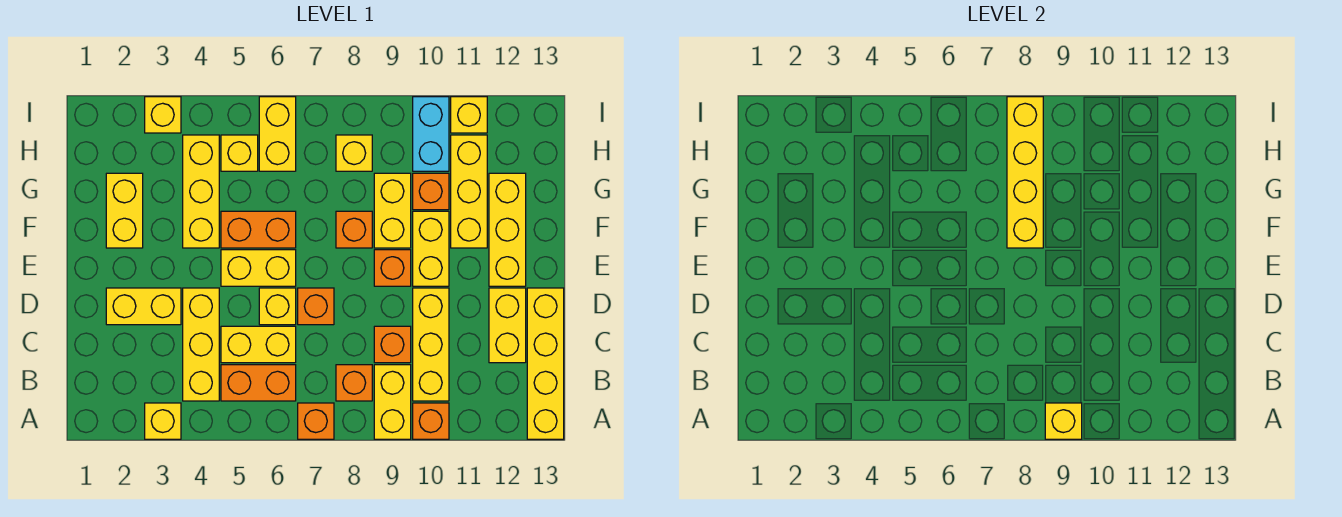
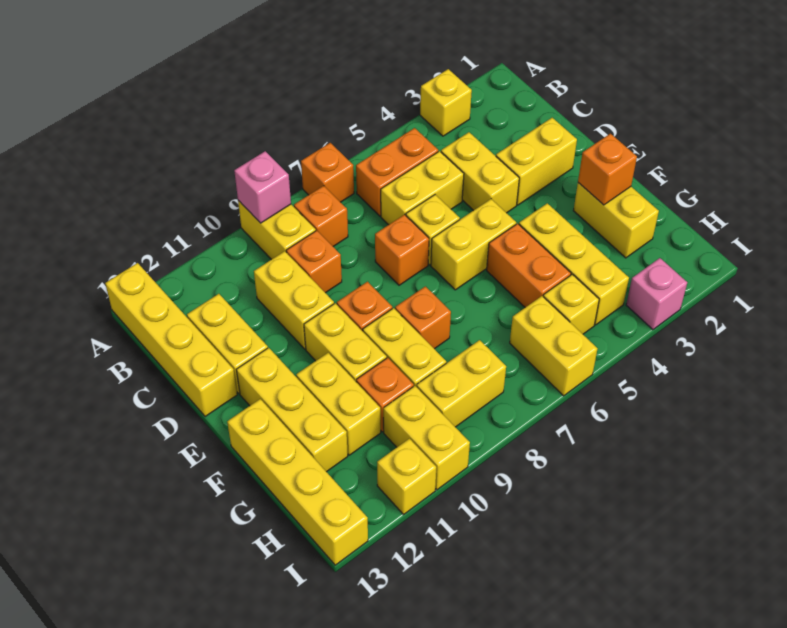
yellow brick A9 level 2 -> pink brick A9 level 2
orange brick A10 level 1 -> orange brick F2 level 2
yellow brick B4:D4 level 1 -> yellow brick C4:D4 level 1
yellow brick B10:D10 level 1 -> yellow brick C10:D10 level 1
orange brick F5:F6 level 1 -> orange brick F5:G5 level 1
yellow brick F8:I8 level 2 -> yellow brick F13:I13 level 1
yellow brick F11:H11 level 1 -> yellow brick F11:G11 level 1
yellow brick H8 level 1 -> yellow brick H8:H9 level 1
cyan brick H10:I10 level 1 -> yellow brick H10:I10 level 1
yellow brick I3 level 1 -> pink brick I3 level 1

